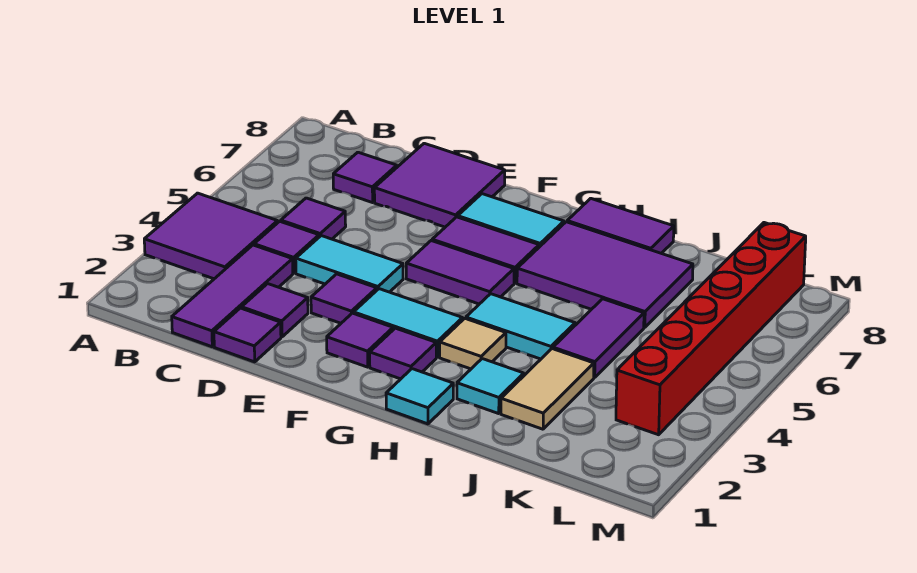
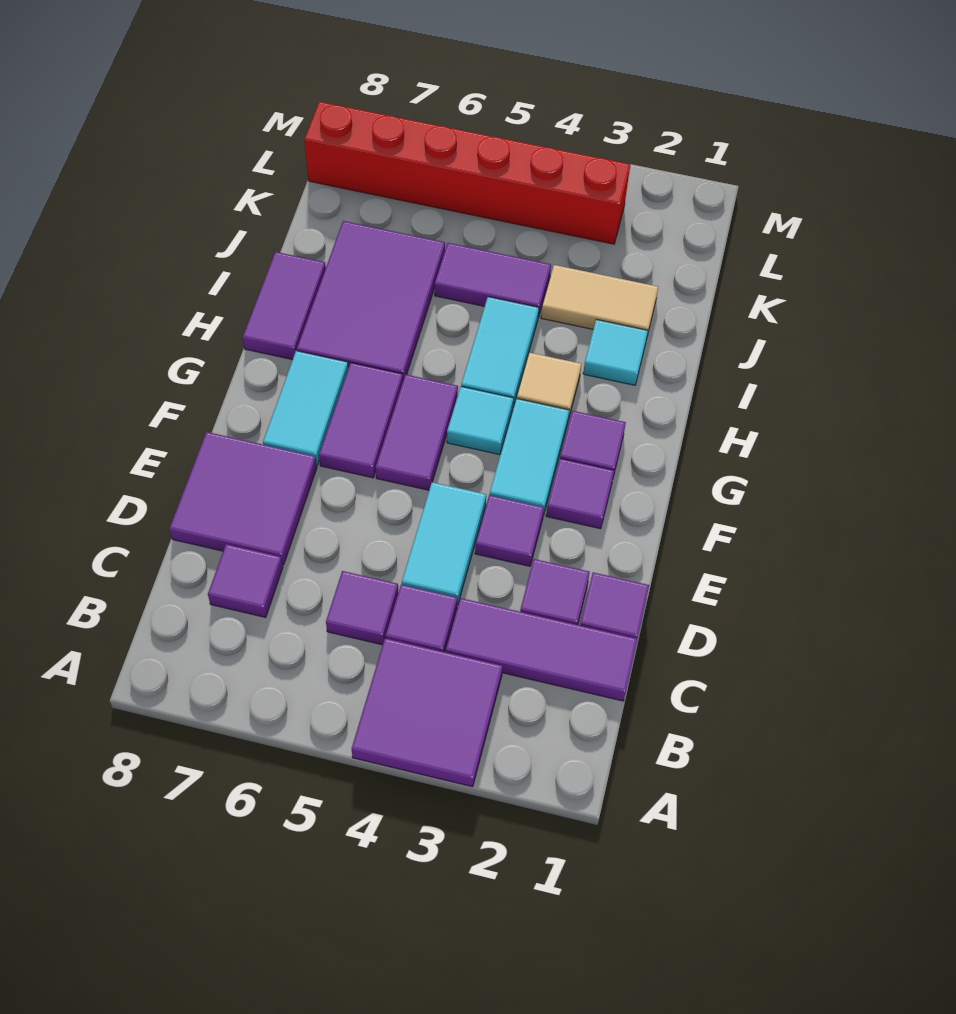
cyan tile H1 level 1 -> cyan tile G4 level 1

